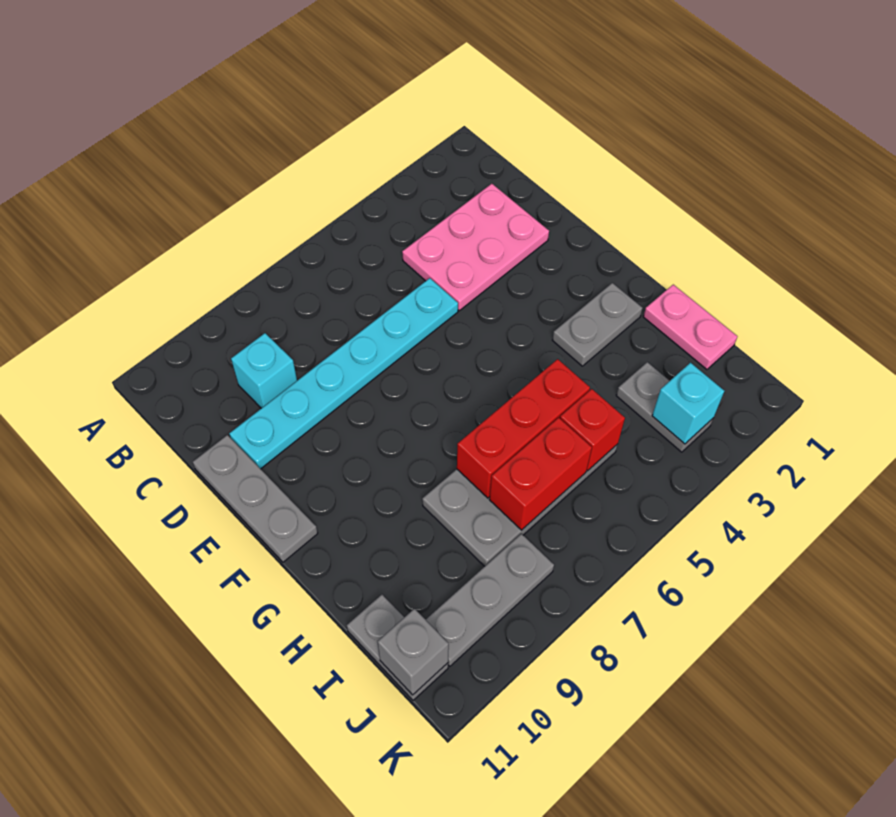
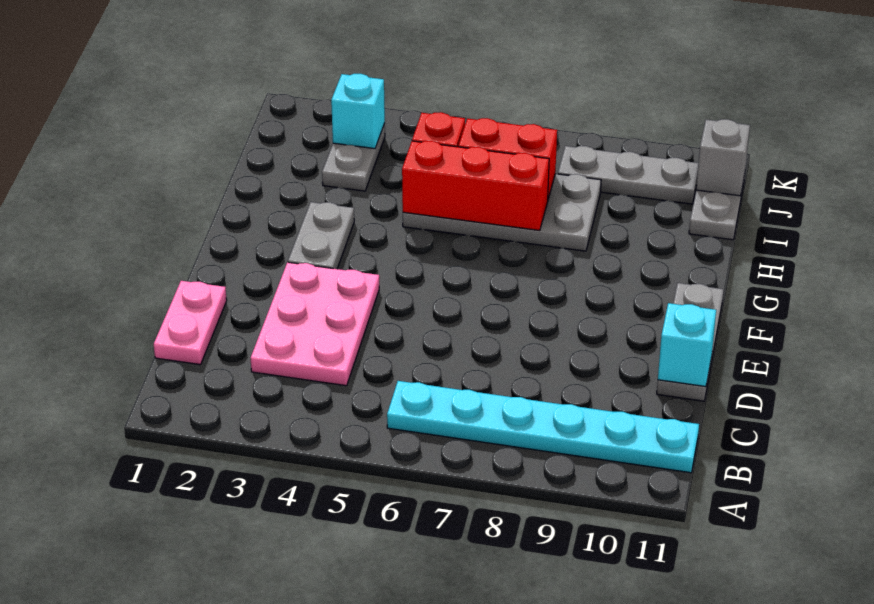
pink plate C2:D4 level 1 -> pink plate C3:E4 level 1
cyan brick C9 level 1 -> cyan brick D11 level 2
cyan plate D5:D10 level 1 -> cyan plate B6:B11 level 1
grey plate G2:G3 level 1 -> grey plate F3:G3 level 1
pink plate H1:I1 level 1 -> pink plate C1:D1 level 1

